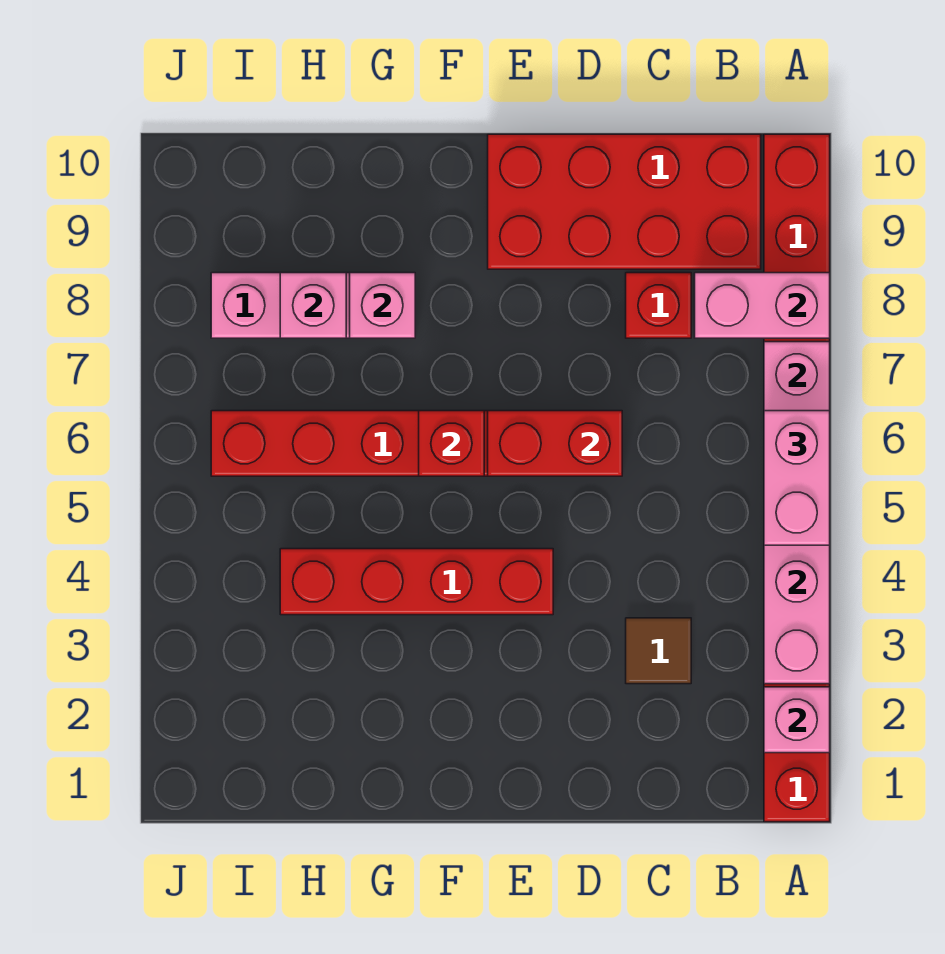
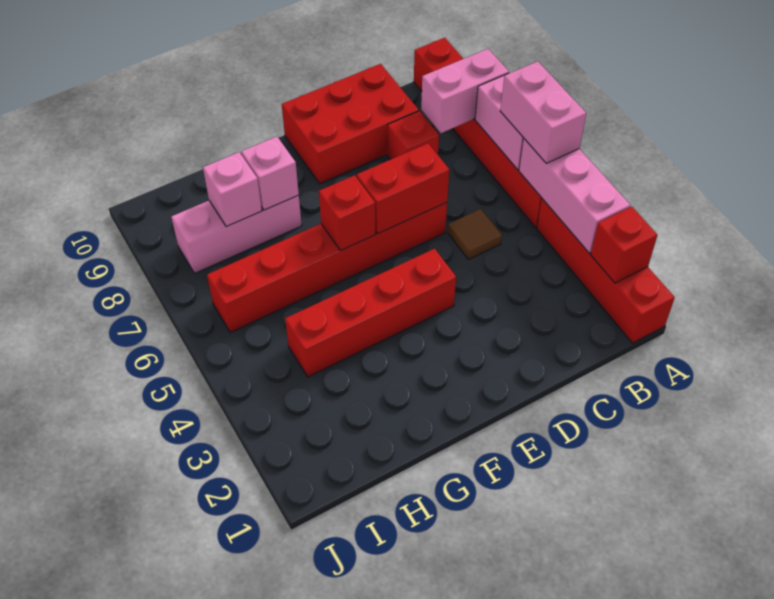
pink brick A2 level 2 -> red brick A2 level 2
red brick B9:E10 level 1 -> red brick C9:E10 level 1
brown tile C3 level 1 -> brown tile C5 level 1

